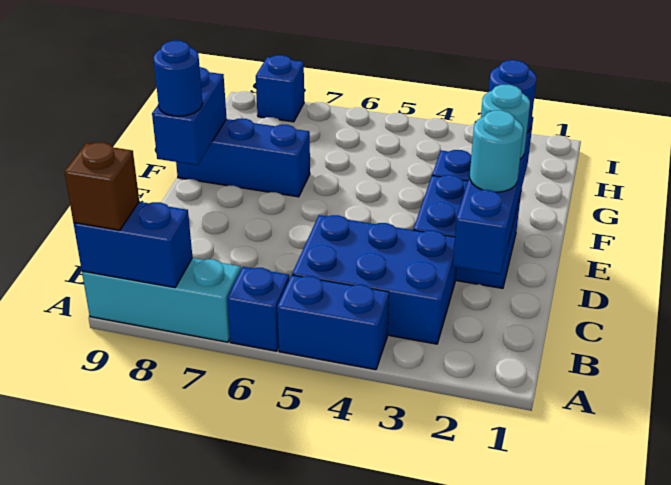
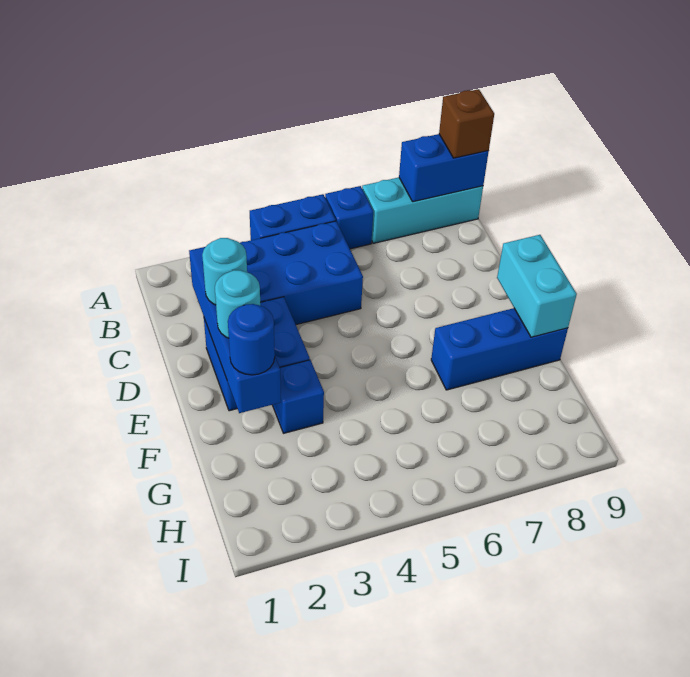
blue brick E9:F9 level 2 -> cyan brick E9:F9 level 2
blue round brick E9 level 3 -> none
blue brick I8 level 1 -> none

